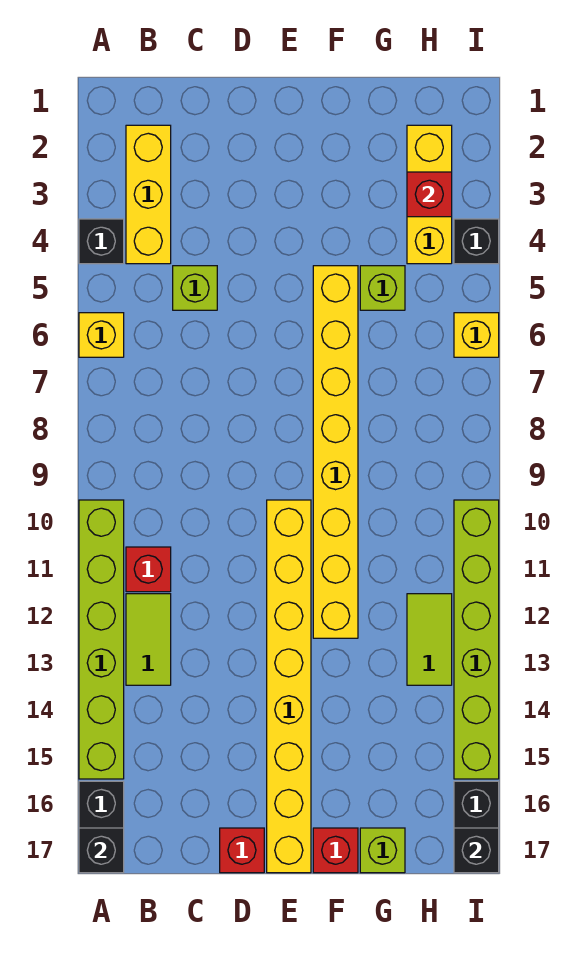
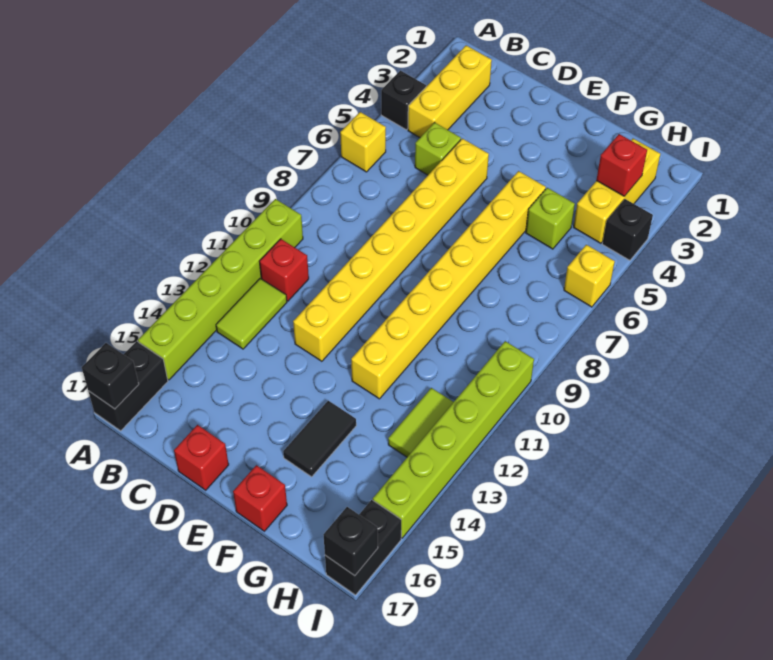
yellow brick E10:E17 level 1 -> yellow brick D5:D12 level 1
none -> black tile F14:F15 level 1
lime brick G17 level 1 -> none

